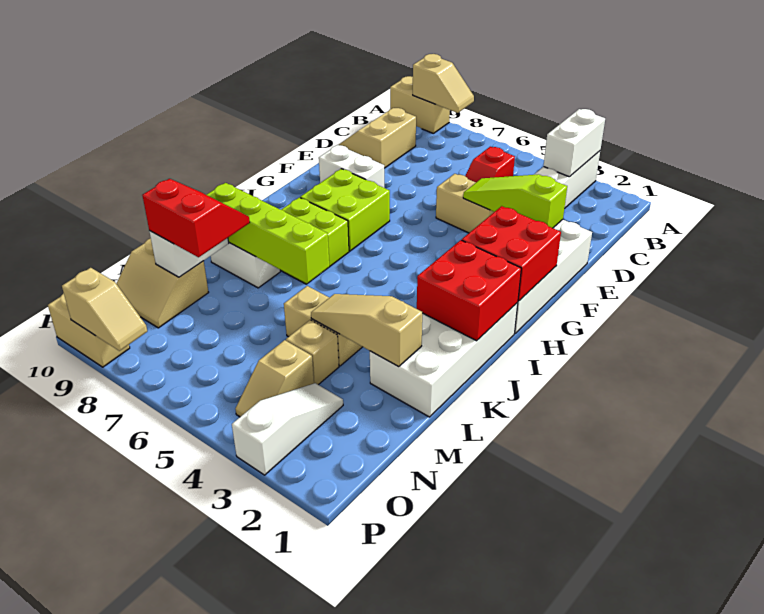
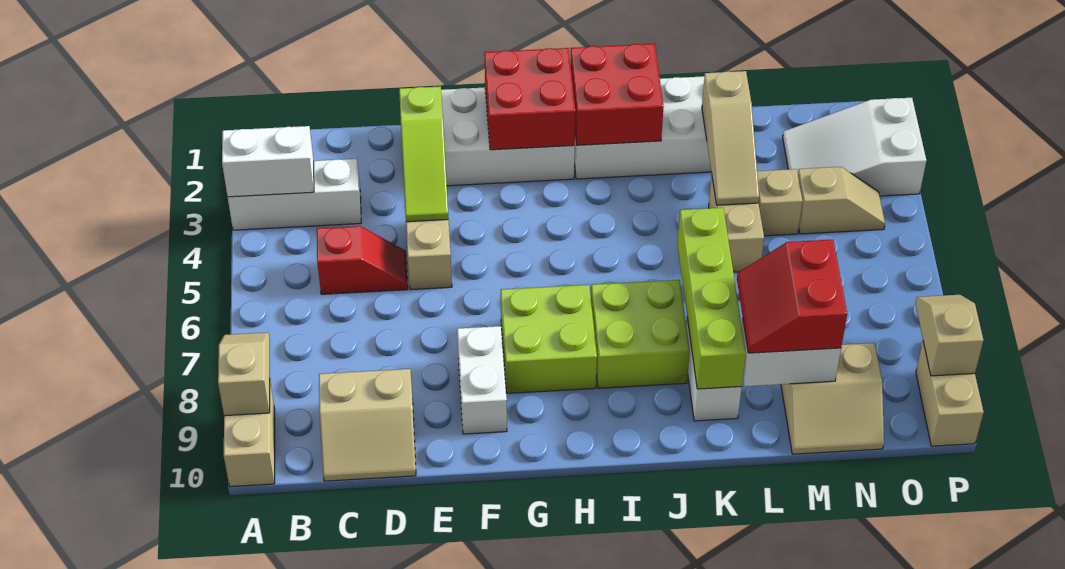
tan slope M9:N10 level 1 top M -> tan slope M9:N10 level 1 top 9
white slope N3:P3 level 1 top P -> white slope N2:P3 level 1 top P

